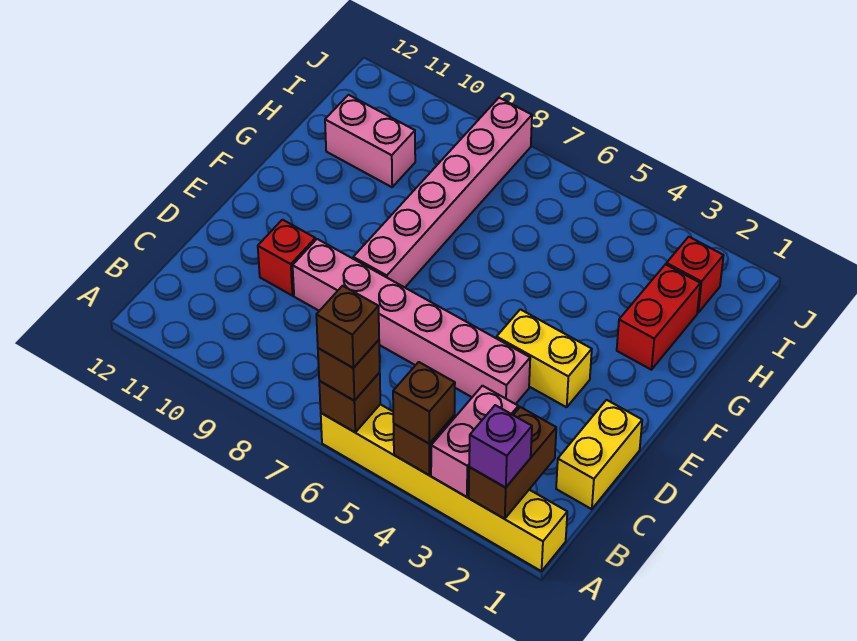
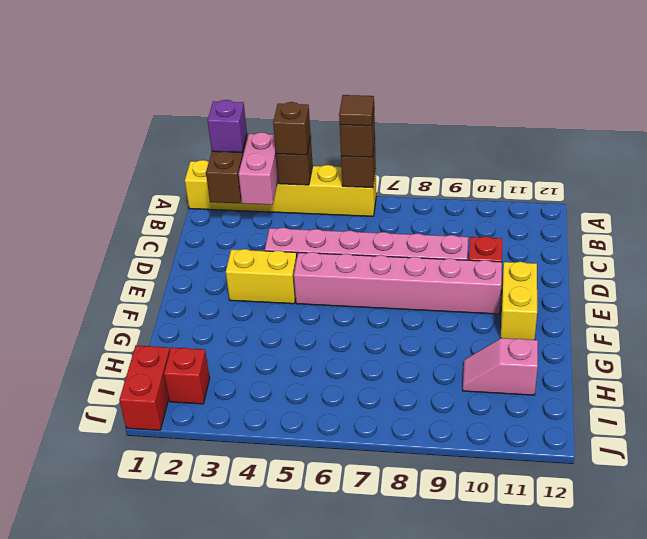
brown brick A6 level 4 -> brown tile A6 level 4
yellow brick C1:D1 level 1 -> yellow brick E11:F11 level 1
pink brick E8:J8 level 1 -> pink brick E5:E10 level 1
red brick G2:H2 level 1 -> red brick I1:J1 level 1
pink brick H10:H11 level 1 -> pink slope H10:H11 level 1 top 11

